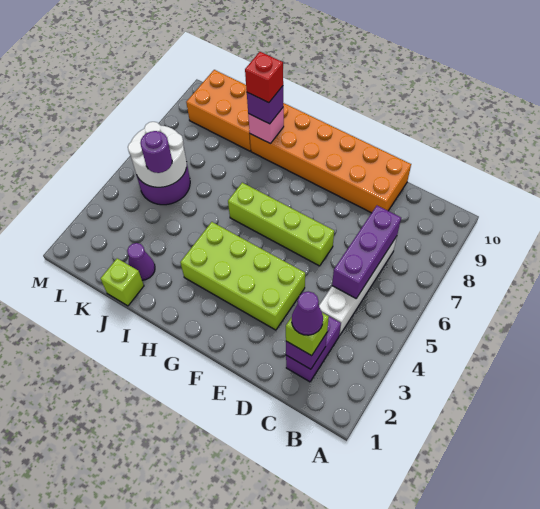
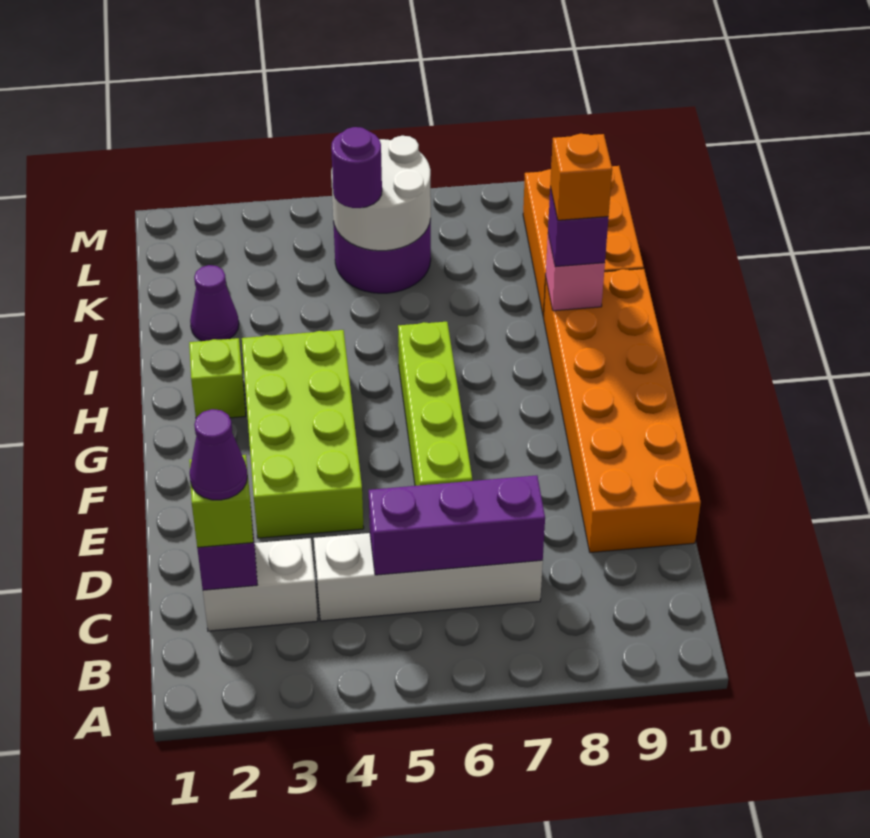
purple brick C2:C3 level 1 -> white brick C2:C3 level 1
red brick I9 level 4 -> orange brick I9 level 4
lime brick J1 level 1 -> lime brick H2 level 1

